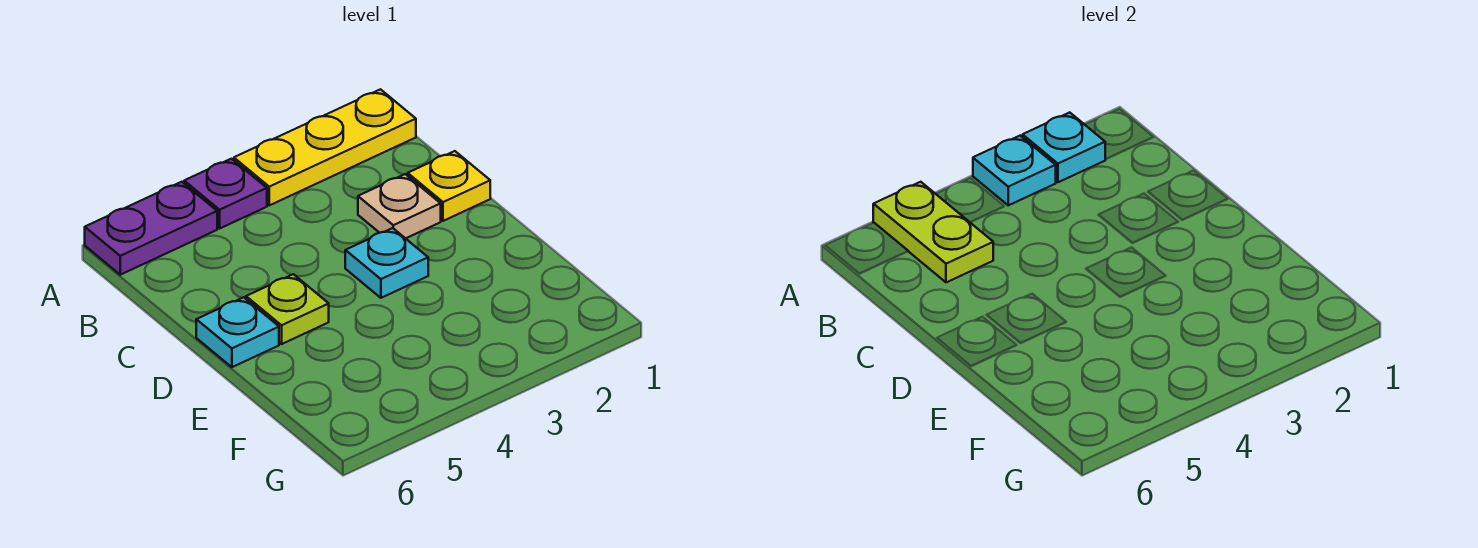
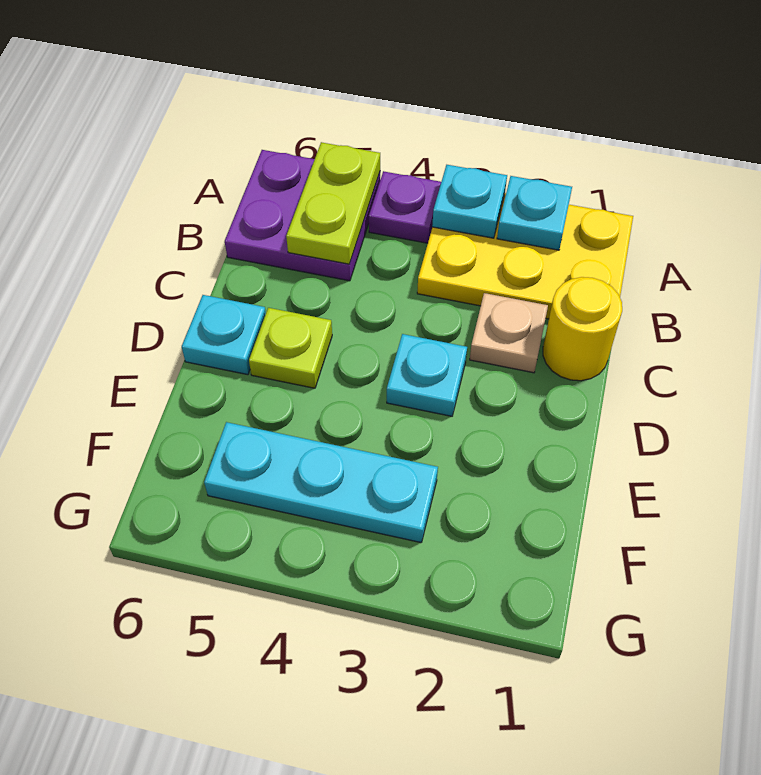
yellow plate A1:A3 level 1 -> yellow plate A1:B3 level 1
purple plate A5:A6 level 1 -> purple plate A5:B6 level 1
yellow plate C1 level 1 -> yellow round brick C1 level 1
none -> cyan plate F3:F5 level 1

